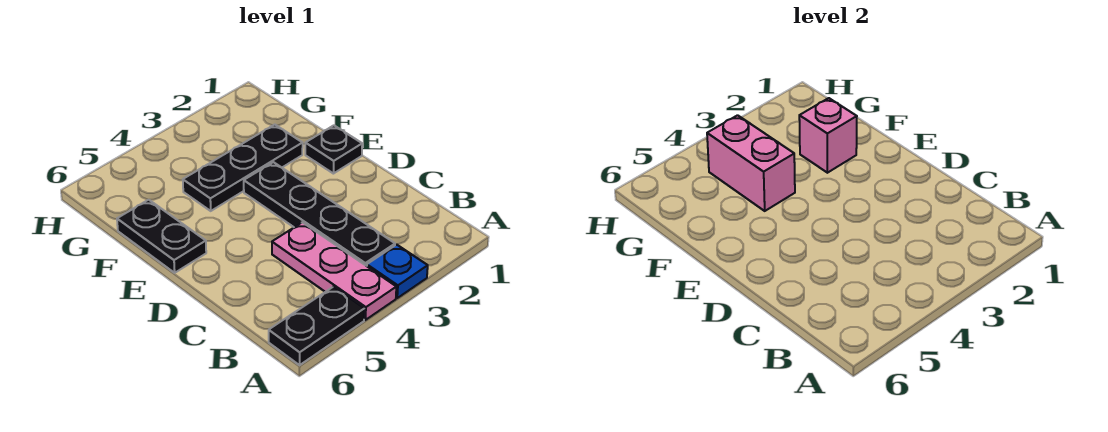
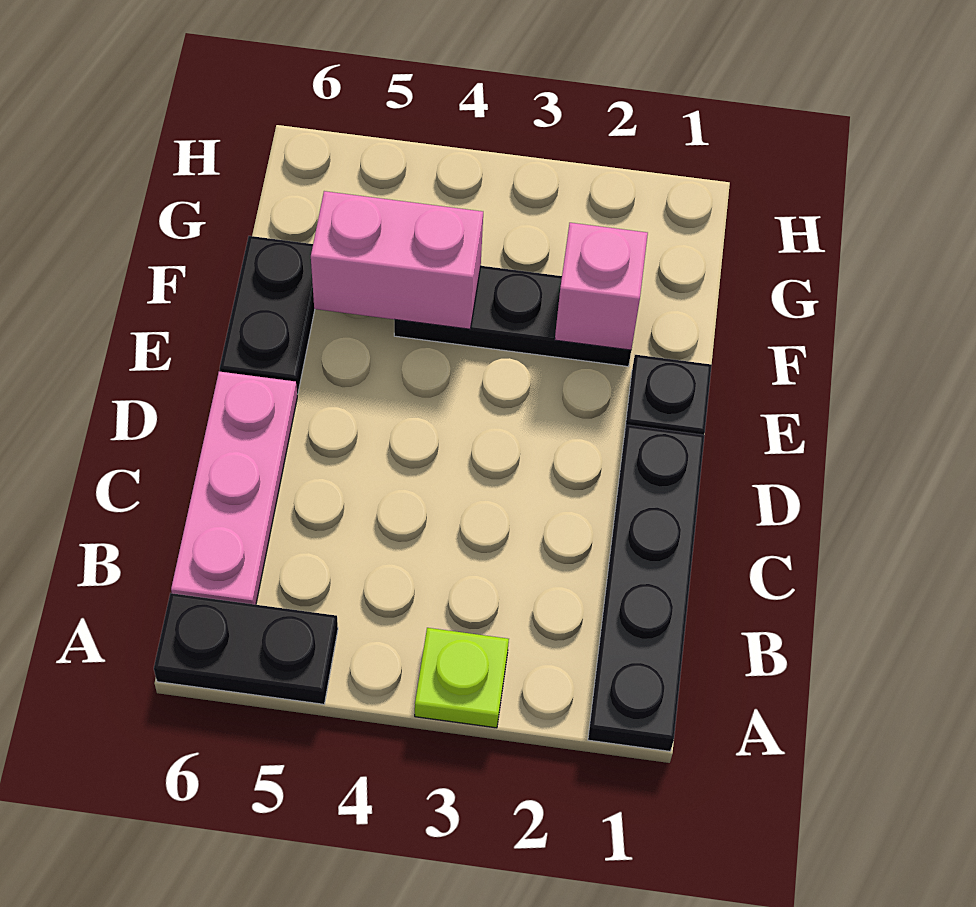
blue plate A3 level 1 -> lime plate A3 level 1
pink plate A4:C4 level 1 -> pink plate B6:D6 level 1
black plate B3:E3 level 1 -> black plate A1:D1 level 1
pink brick F4:G4 level 2 -> pink brick F4:F5 level 2

